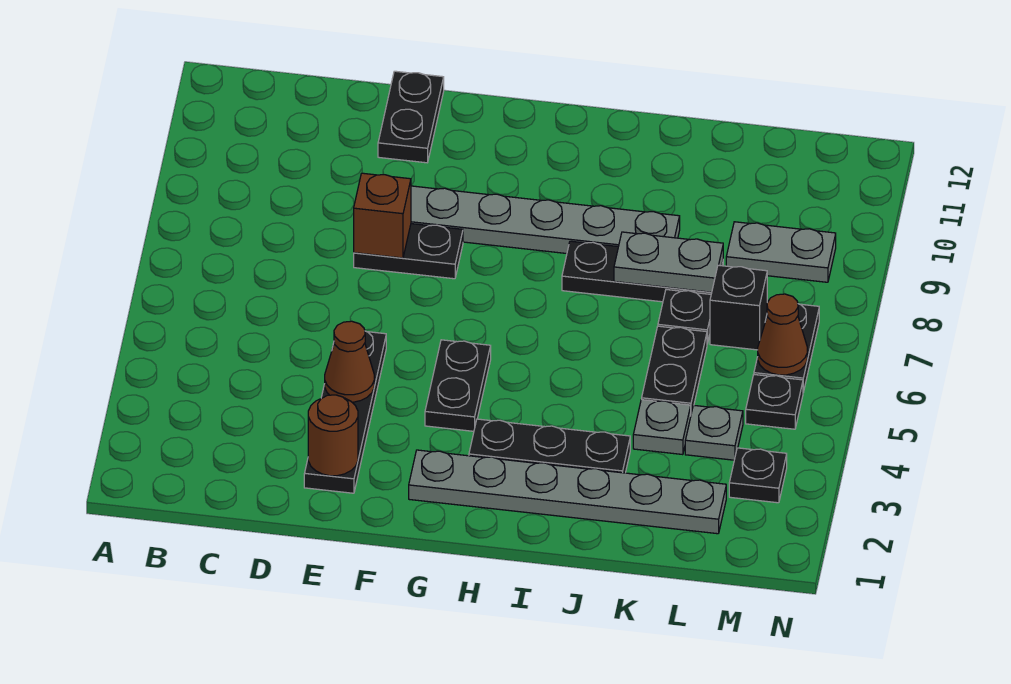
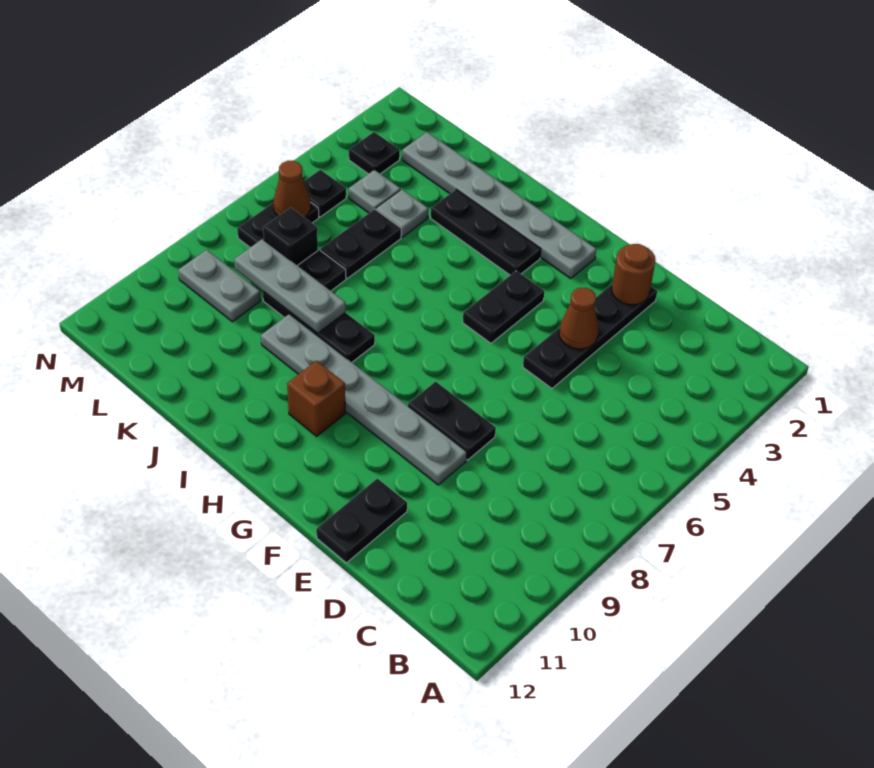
brown brick E8 level 2 -> brown brick H10 level 1
grey plate J8:K8 level 2 -> grey plate J8:L8 level 2

